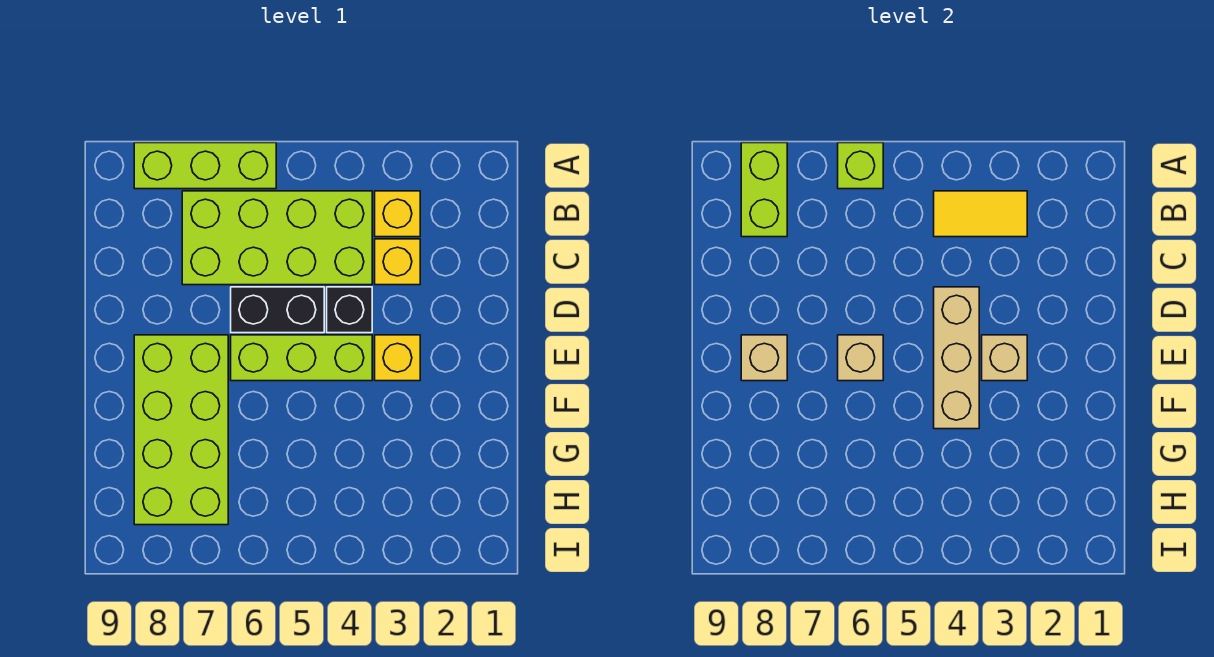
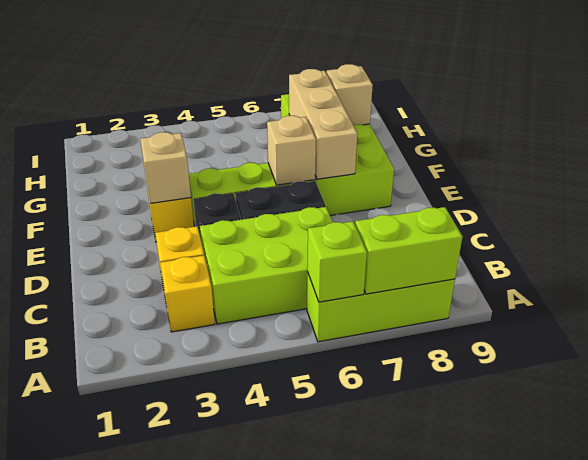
lime brick A8:B8 level 2 -> lime brick A7:A8 level 2
yellow tile B3:B4 level 2 -> none
lime brick B4:C7 level 1 -> lime brick B4:C6 level 1
tan brick D4:F4 level 2 -> tan brick E7:G7 level 2
tan brick E8 level 2 -> tan brick G8 level 2

